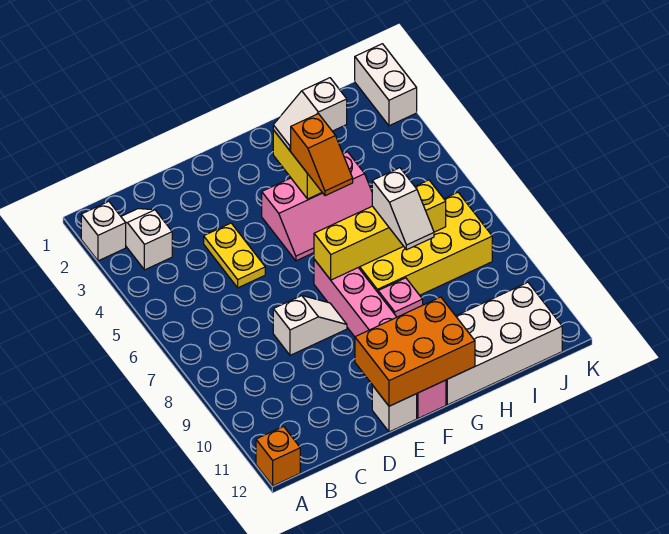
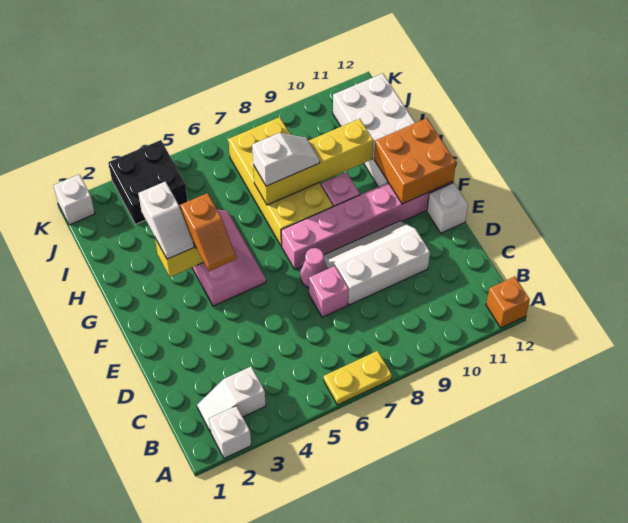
yellow plate D4:D5 level 1 -> yellow plate A6:A7 level 1
none -> pink brick D7 level 1
white slope D8:E8 level 1 top D -> white slope D8:E10 level 1 top D
none -> pink cone E7 level 1
orange brick E11:G12 level 2 -> orange brick F11:G12 level 2
yellow brick F7:I7 level 2 -> yellow brick H7:H10 level 2
orange slope G4:G5 level 3 top 4 -> orange slope F4:G4 level 3 top G
none -> black brick J3:K4 level 1
white brick K1:K2 level 1 -> white brick K1 level 1

